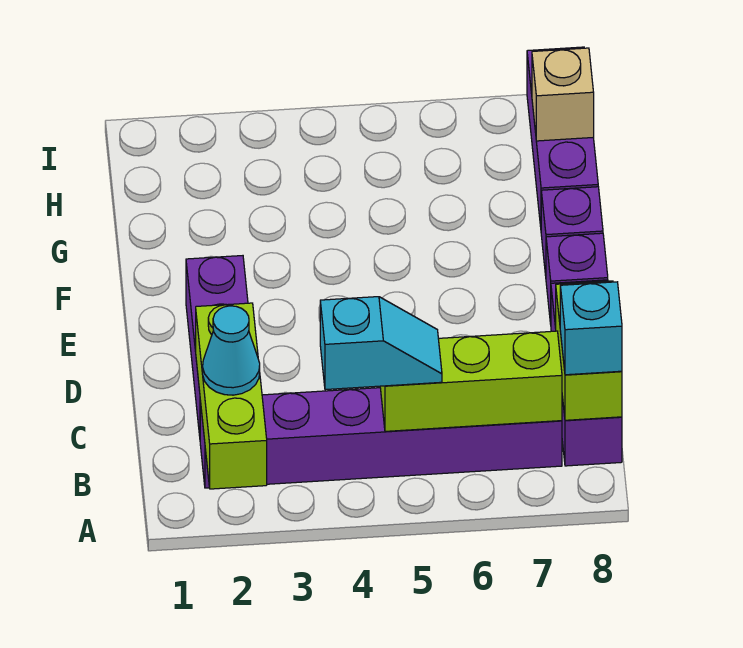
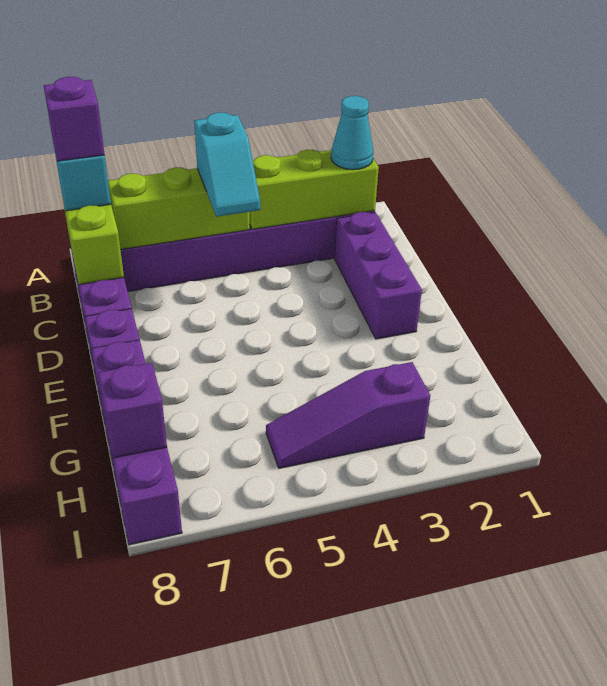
lime brick A2:C2 level 2 -> lime brick B2:B4 level 2
cyan slope B4:B5 level 3 top 4 -> cyan slope B5:C5 level 3 top B
none -> purple brick B8 level 4
none -> purple slope H3:H5 level 1 top 3
tan brick H8 level 2 -> purple brick H8 level 2

